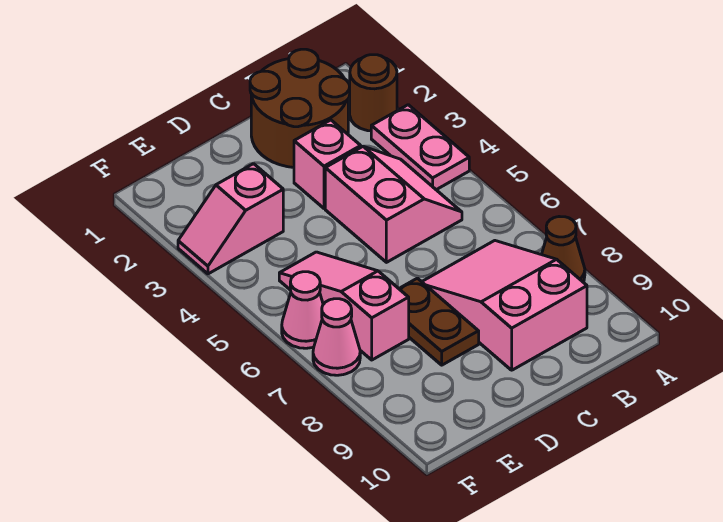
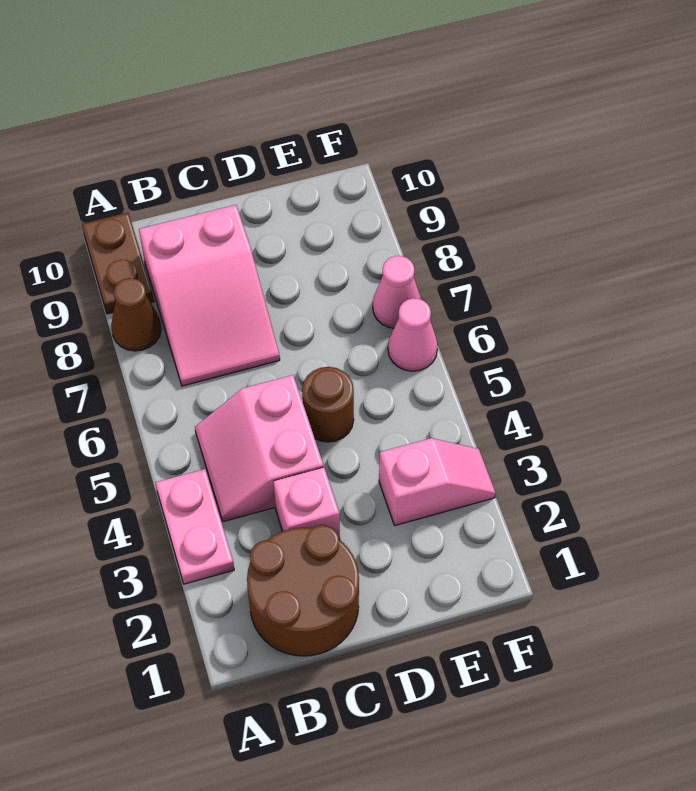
brown round brick A2 level 1 -> brown round brick D5 level 1
brown plate D7:D8 level 1 -> brown plate A9:A10 level 1
pink slope E5:E7 level 1 top 7 -> none

